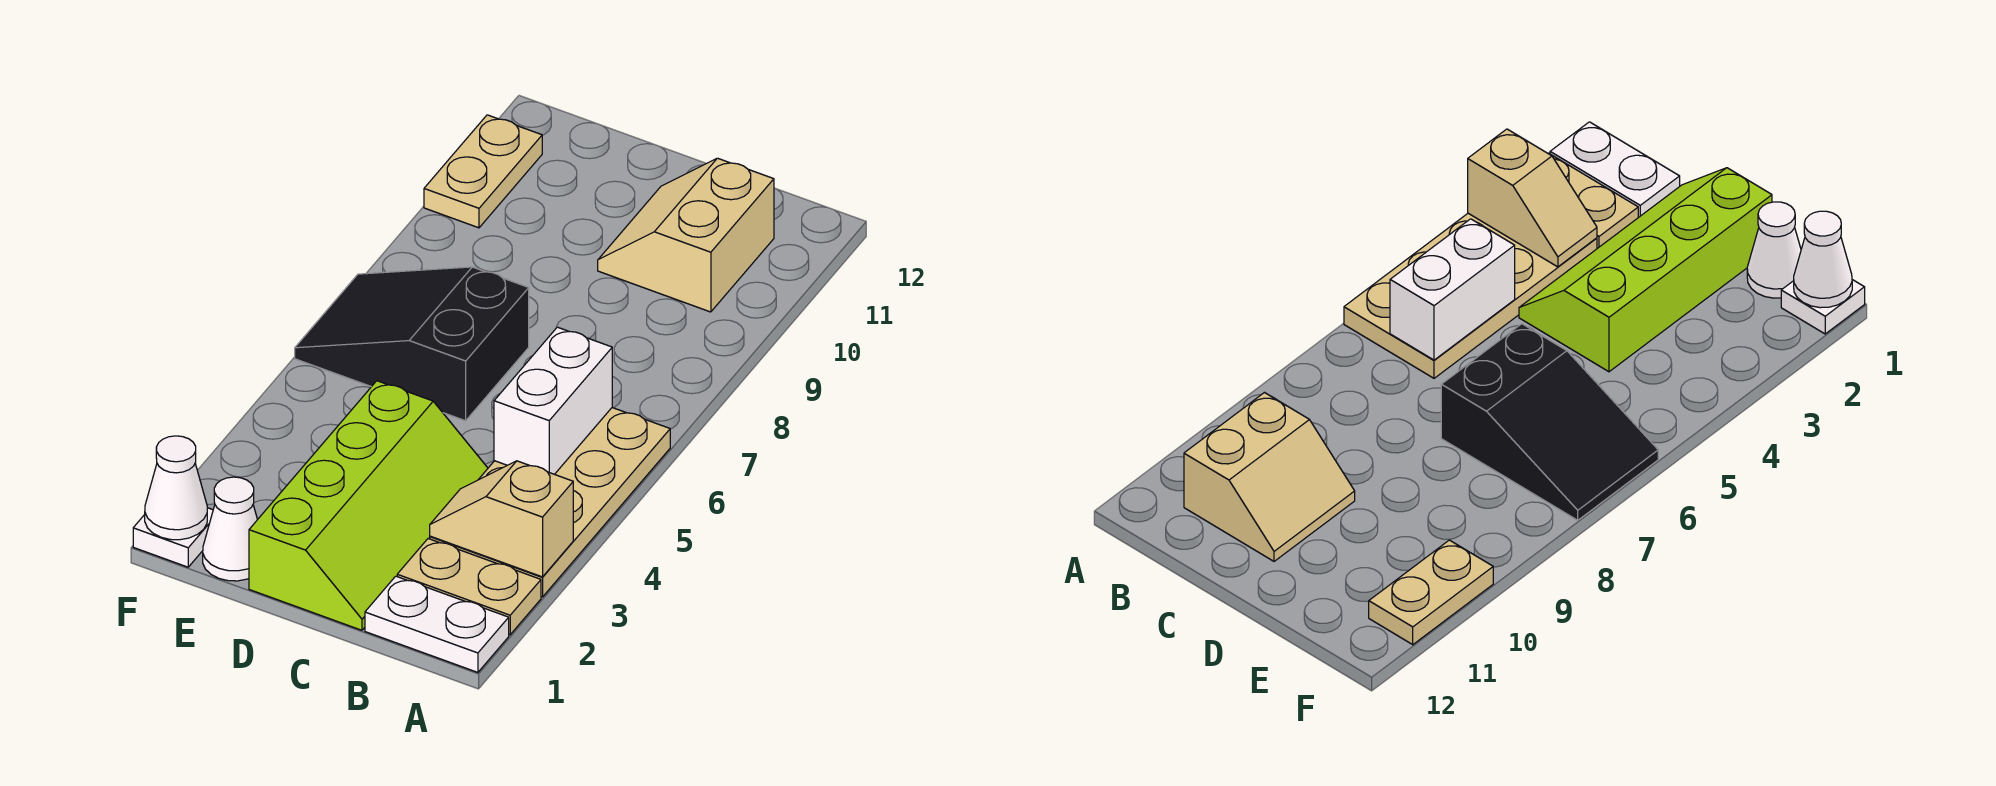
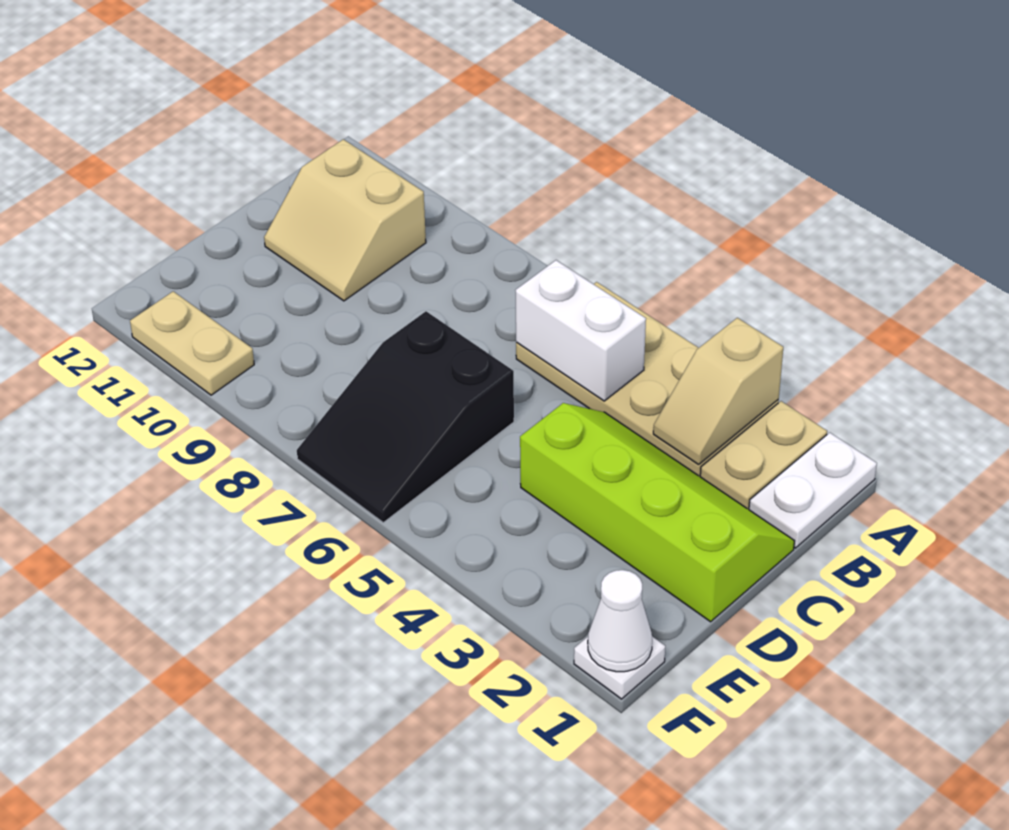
white cone E1 level 1 -> none

